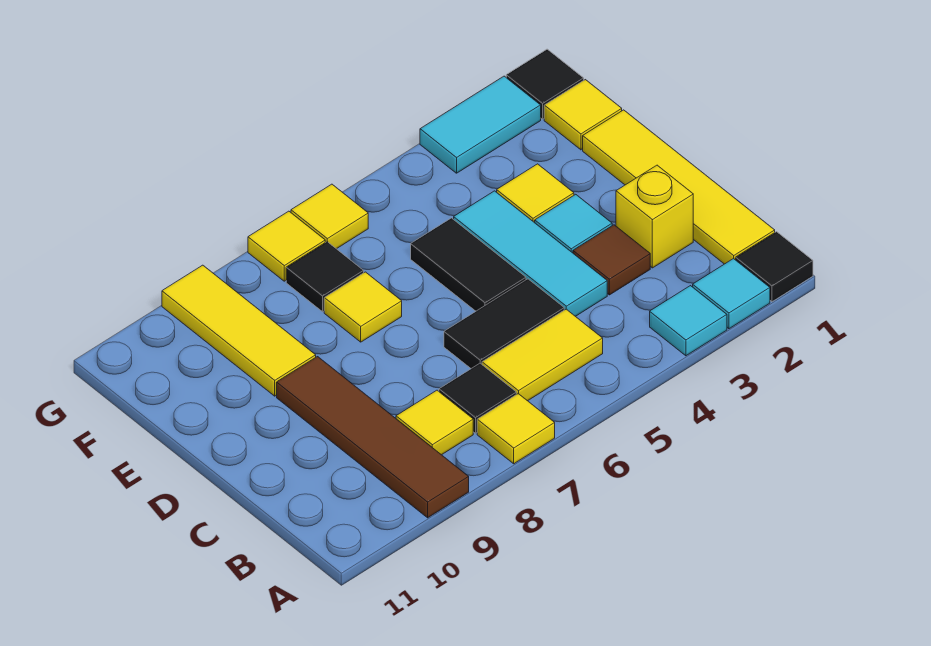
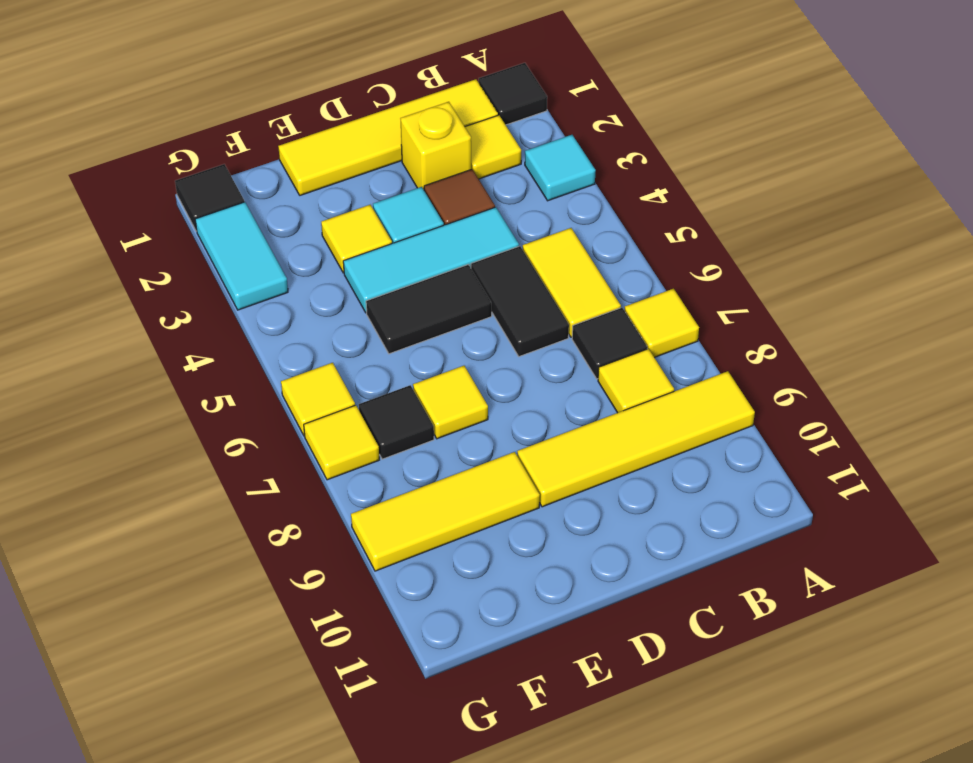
cyan tile A2 level 1 -> none
brown tile A9:D9 level 1 -> yellow tile A9:D9 level 1
yellow tile F1 level 1 -> yellow tile B2 level 1

